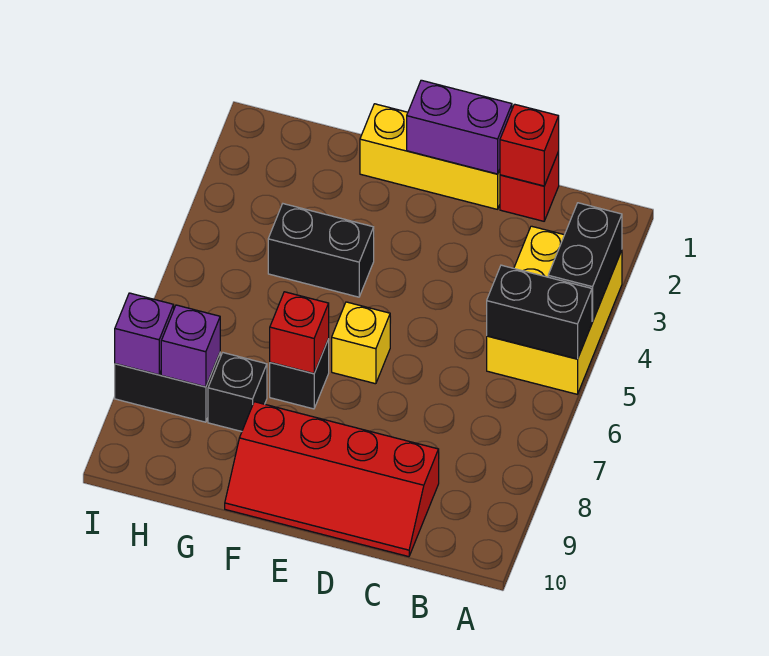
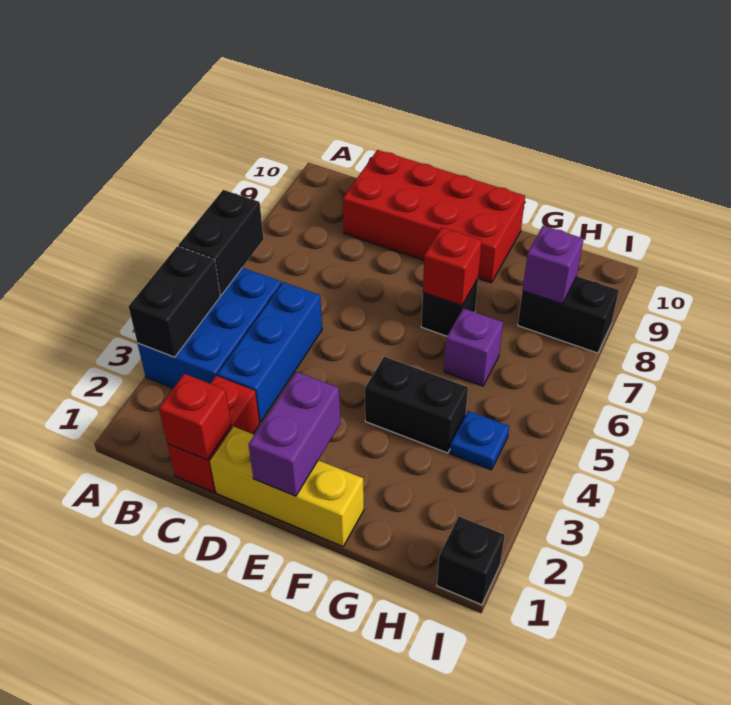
yellow brick A3:B5 level 1 -> blue brick A3:B5 level 1
black brick A5:B5 level 2 -> black brick A5:A6 level 2
red brick C1 level 1 -> red brick C1:C2 level 1
none -> blue brick C3:C5 level 1
red slope C9:F10 level 1 top 9 -> red brick C9:F10 level 1
purple brick D1:E1 level 2 -> purple brick E1:E2 level 2
yellow brick E6 level 1 -> none
black brick G8 level 1 -> black brick I1 level 1
none -> blue plate H4 level 1
purple brick I8 level 2 -> purple brick G6 level 1

